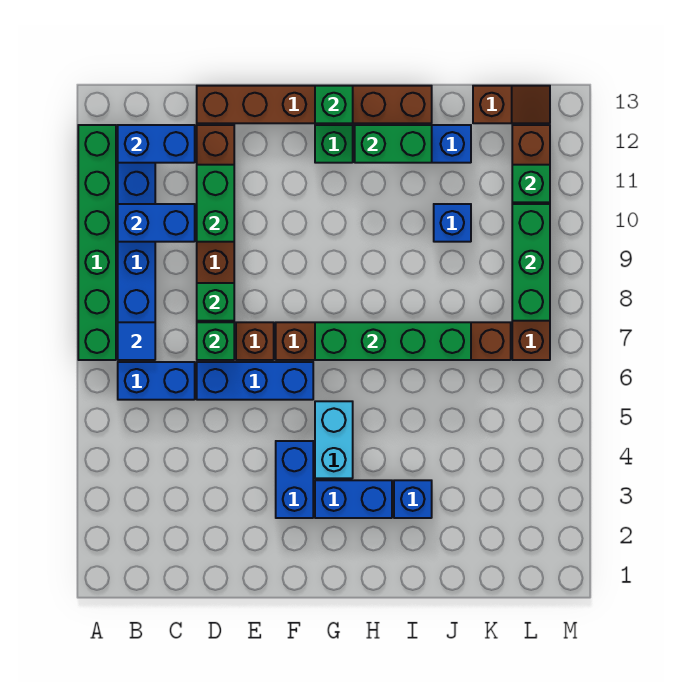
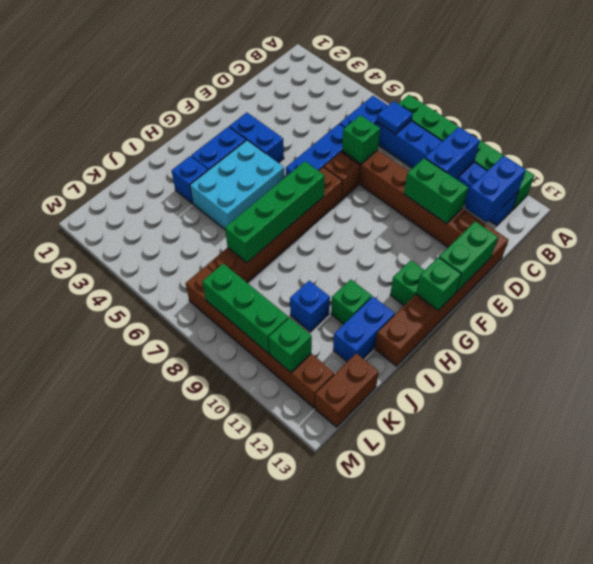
green brick D8 level 2 -> green brick I11 level 1
cyan brick G4:G5 level 1 -> cyan brick G4:I5 level 1
green brick H12:I12 level 2 -> green brick E13:F13 level 2
brown slope K13:L13 level 1 top K -> brown brick K13:L13 level 1

